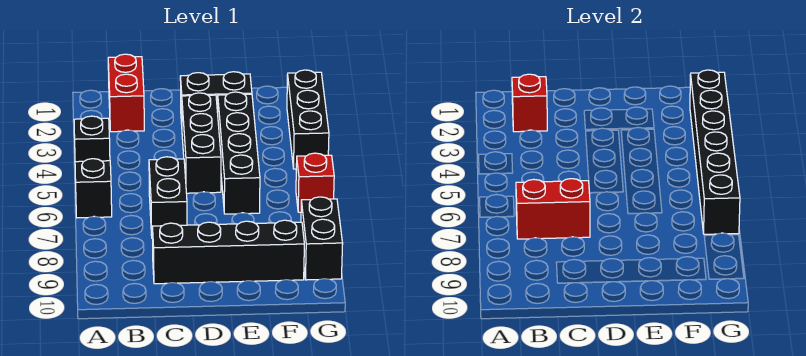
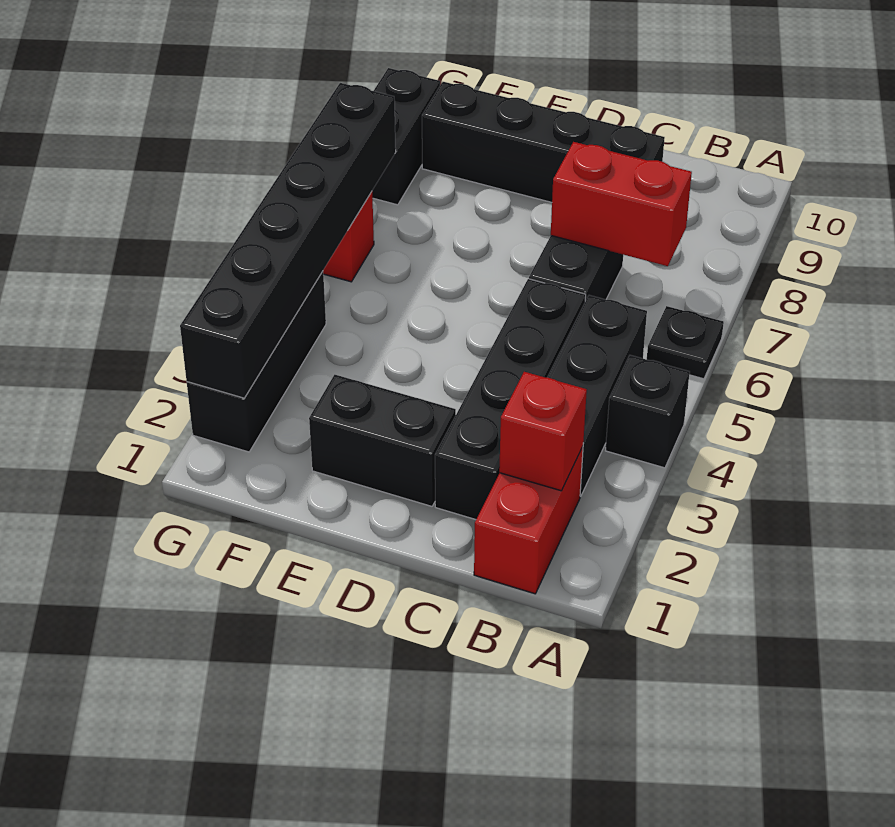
black brick A6 level 1 -> black plate A6 level 1
black brick D3:D5 level 1 -> black brick B3:B5 level 1
black brick E3:E6 level 1 -> black brick C2:C5 level 1

